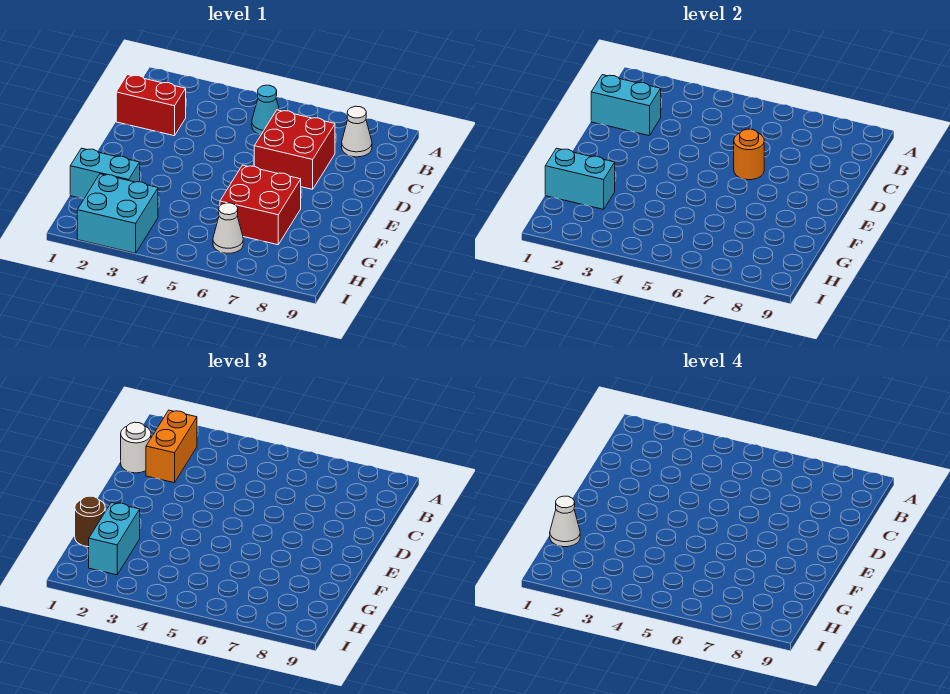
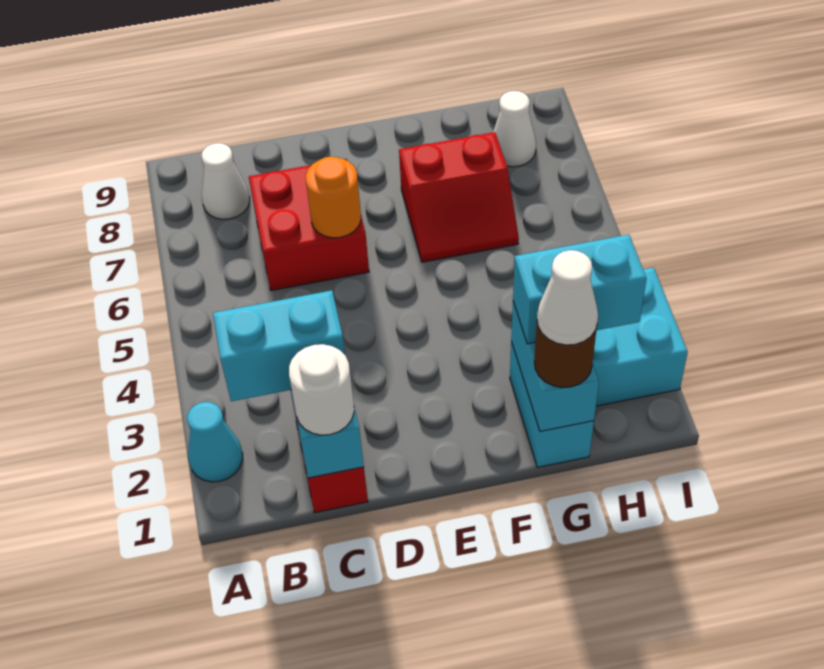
orange brick B2:C2 level 3 -> cyan brick B2:C2 level 3
cyan cone B5 level 1 -> cyan cone A2 level 1
red brick F6:G7 level 1 -> red slope F6:G7 level 1 top 7
white cone H6 level 1 -> white cone H8 level 1

